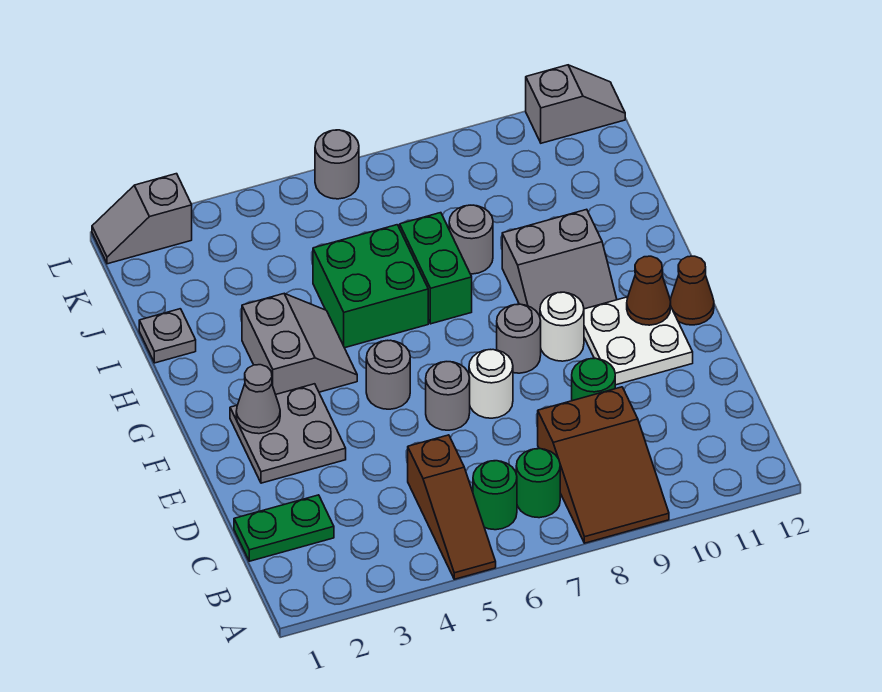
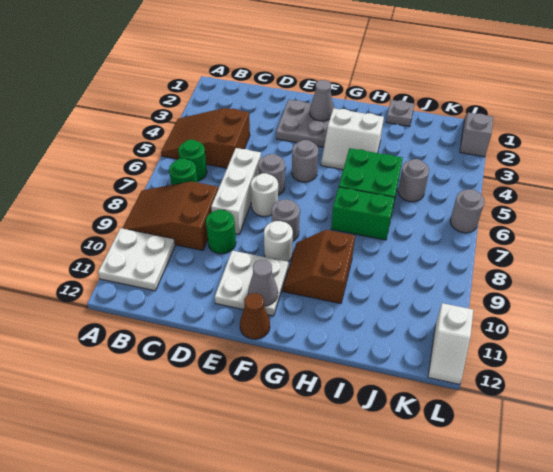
brown slope A5:C5 level 1 top C -> brown slope A4:C5 level 1 top C
none -> white plate A10:B11 level 1
green plate C1:C2 level 1 -> none
none -> white brick D6:D8 level 1
brown cone F11 level 2 -> grey cone F11 level 2
grey slope G3:H4 level 1 top 3 -> white slope G3:H4 level 1 top 3
grey slope G9:H10 level 1 top H -> brown slope G9:H10 level 1 top H
grey round brick I8 level 1 -> grey round brick J5 level 1
grey slope L11:L12 level 1 top 11 -> white slope L11:L12 level 1 top 11

